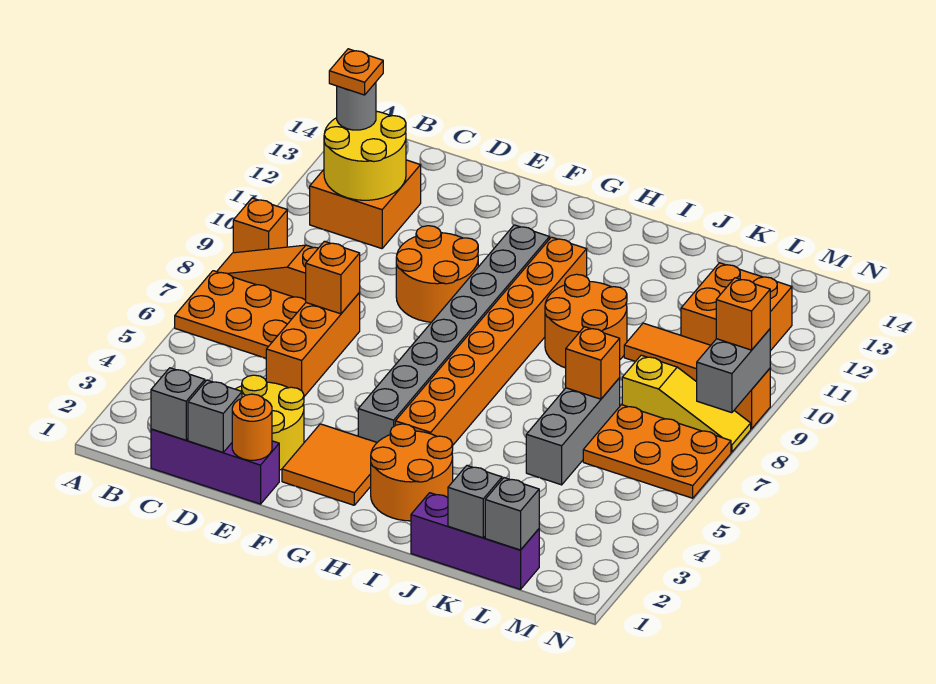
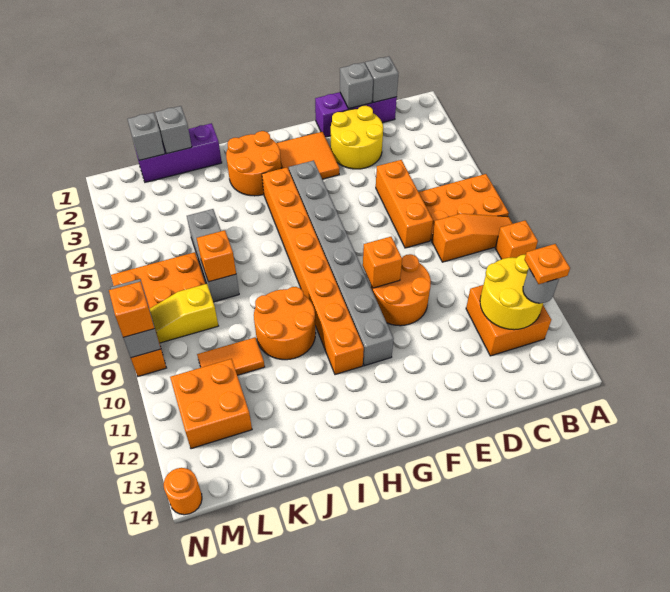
orange brick D7 level 2 -> orange brick F9 level 2
orange round brick E1 level 2 -> orange round brick N14 level 1

